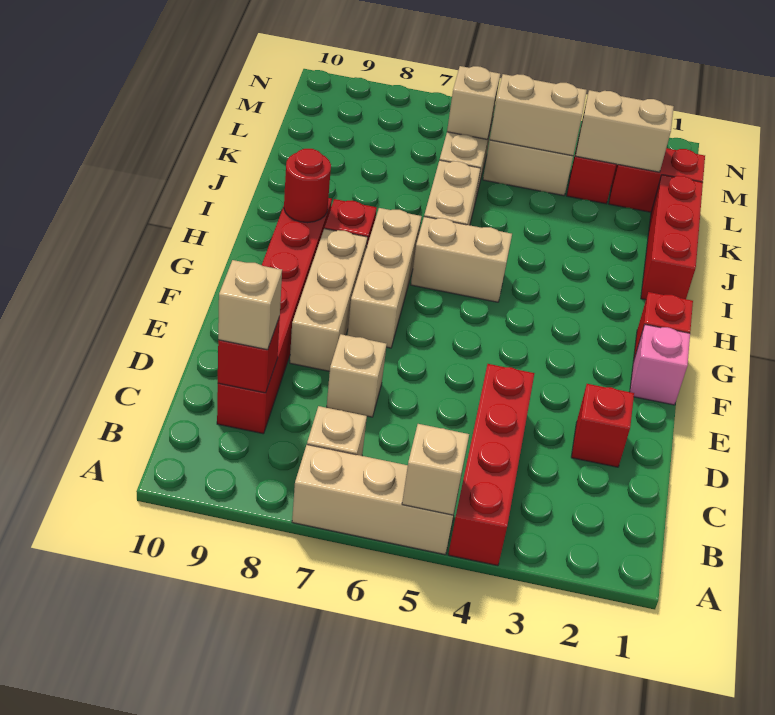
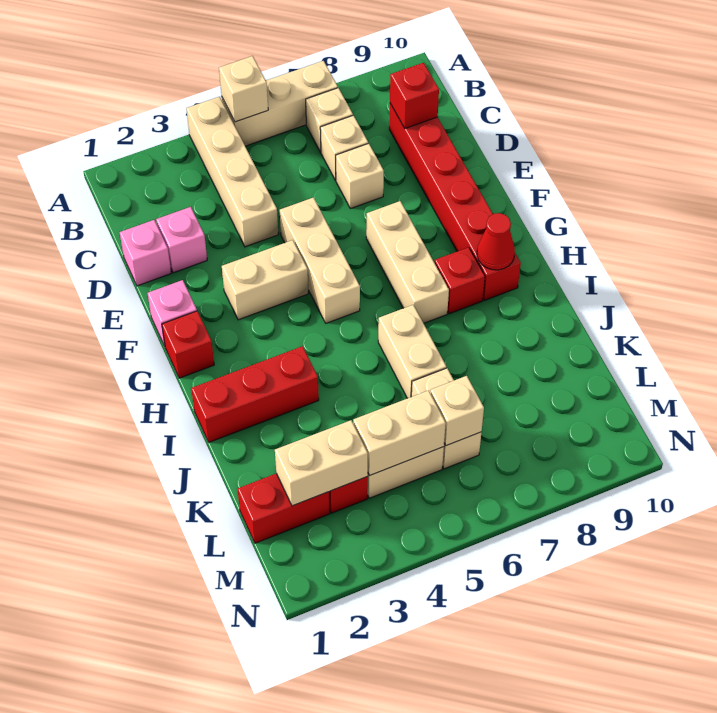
red brick A4:D4 level 1 -> tan brick A4:D4 level 1
tan brick C9 level 3 -> tan brick C7 level 1
none -> pink brick D1 level 1
red brick D2 level 1 -> pink brick D2 level 1
tan brick E8:G8 level 1 -> tan brick E5:G5 level 1
tan brick H5:H6 level 1 -> tan brick F3:F4 level 1
red round brick H9 level 2 -> red cone H9 level 2
red brick I1:K1 level 1 -> red brick I1:I3 level 1

